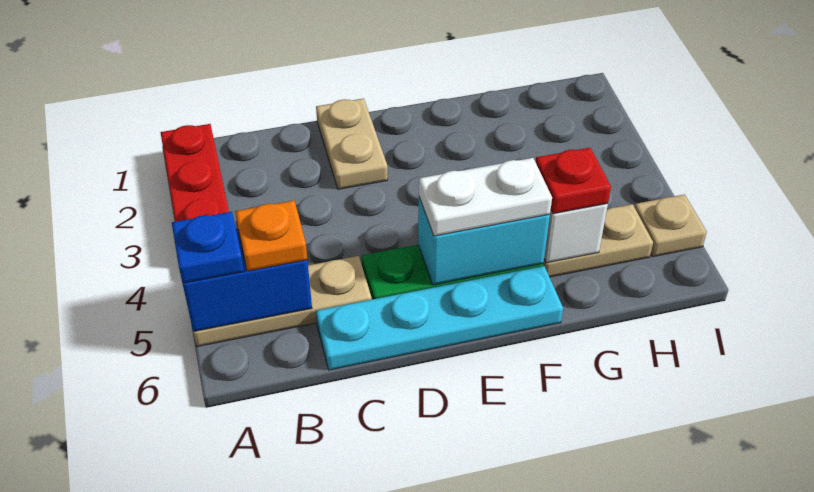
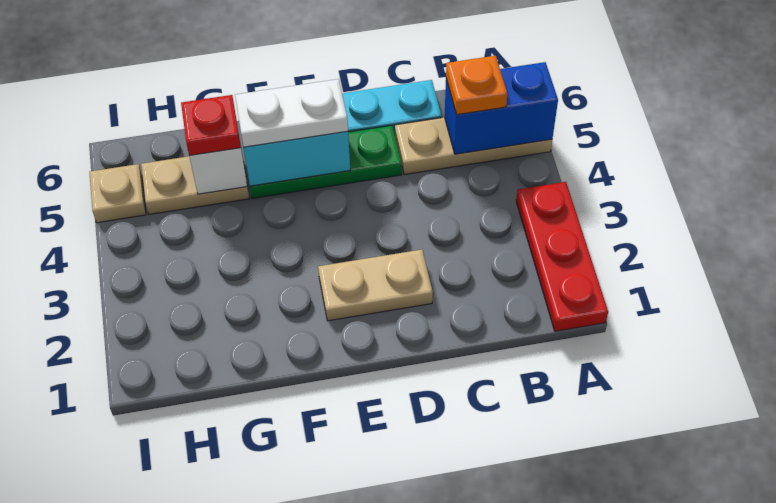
blue plate A5 level 3 -> none
tan plate D1:D2 level 1 -> tan plate D2:E2 level 1

